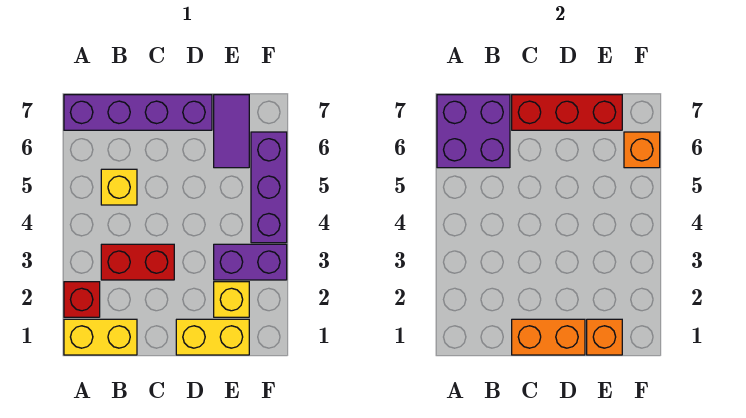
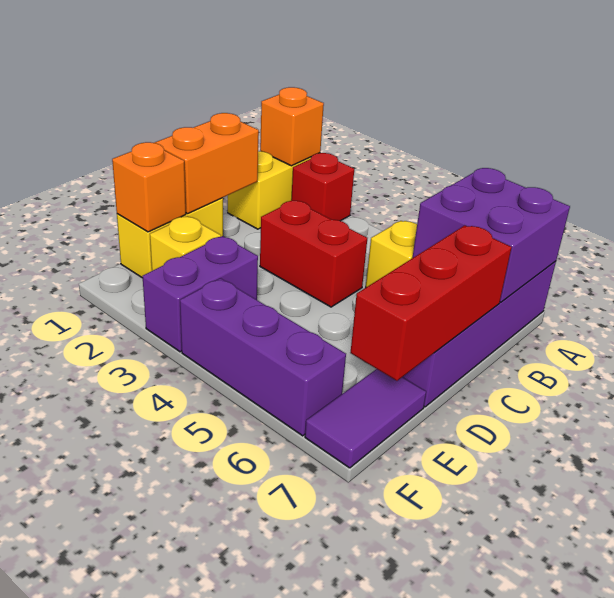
red brick B3:C3 level 1 -> red brick C3:C4 level 1
purple tile E6:E7 level 1 -> purple tile E7:F7 level 1
orange brick F6 level 2 -> orange brick A1 level 2

